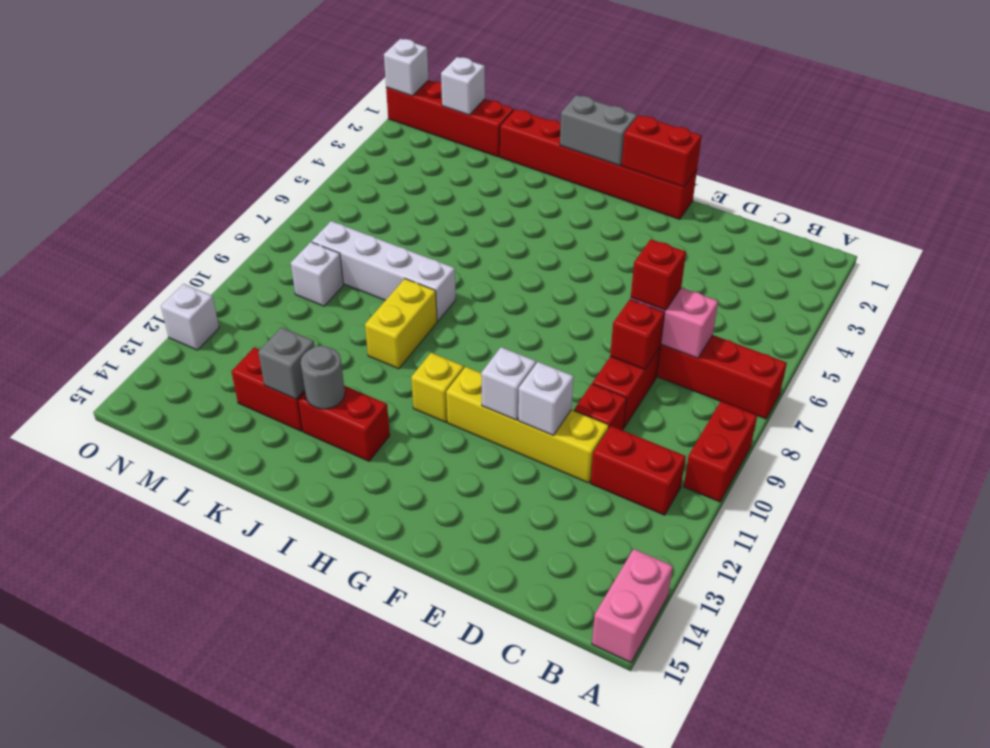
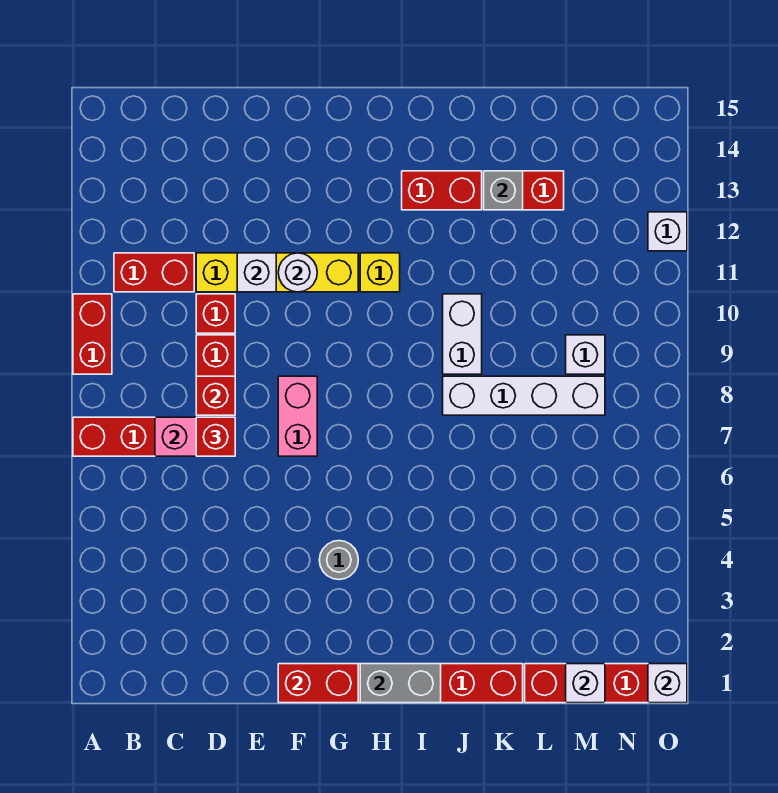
pink brick A14:A15 level 1 -> pink brick F7:F8 level 1
white brick F11 level 2 -> white round brick F11 level 2
yellow brick J9:J10 level 1 -> white brick J9:J10 level 1
grey round brick J13 level 2 -> grey round brick G4 level 1

